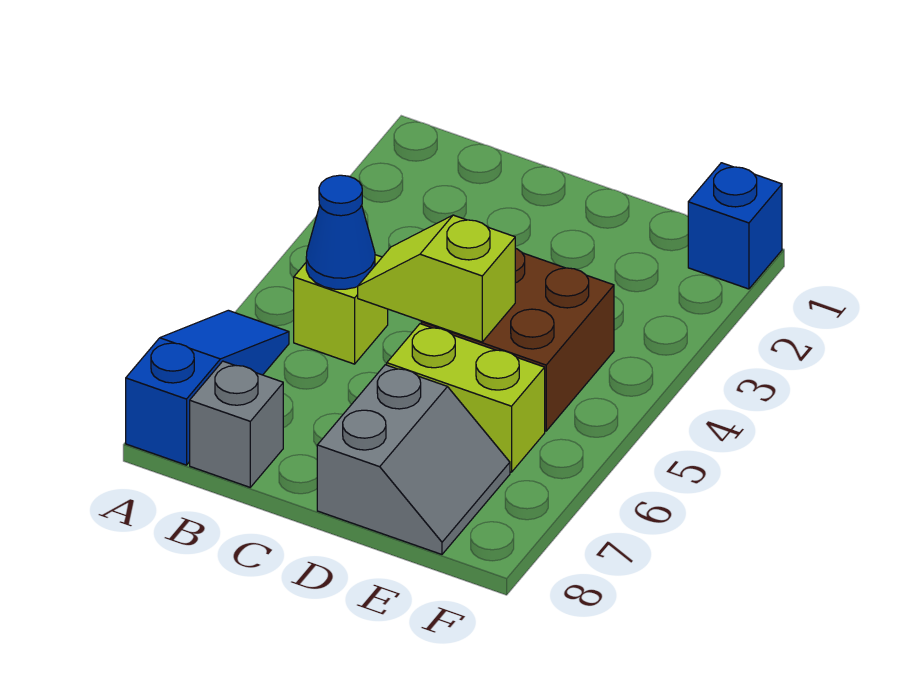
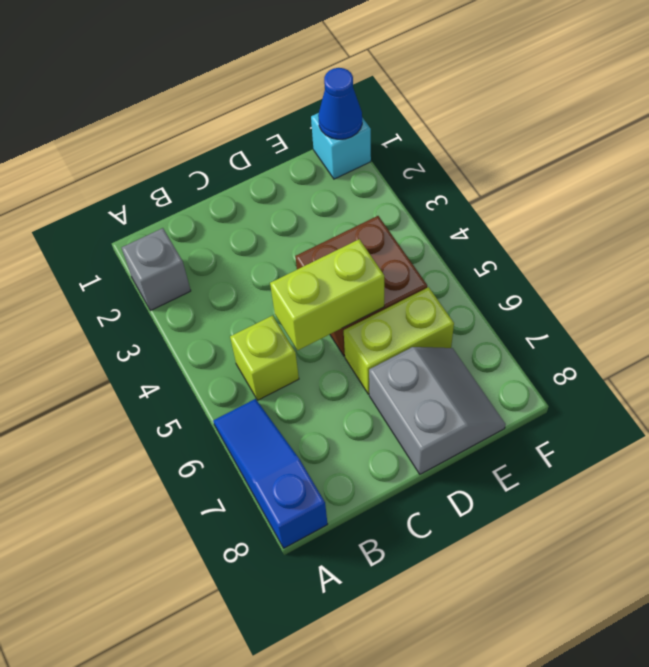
blue cone B5 level 2 -> blue cone F1 level 2
grey brick B8 level 1 -> grey brick A2 level 1
lime slope C5:D5 level 2 top D -> lime brick C5:D5 level 2
blue brick F1 level 1 -> cyan brick F1 level 1

